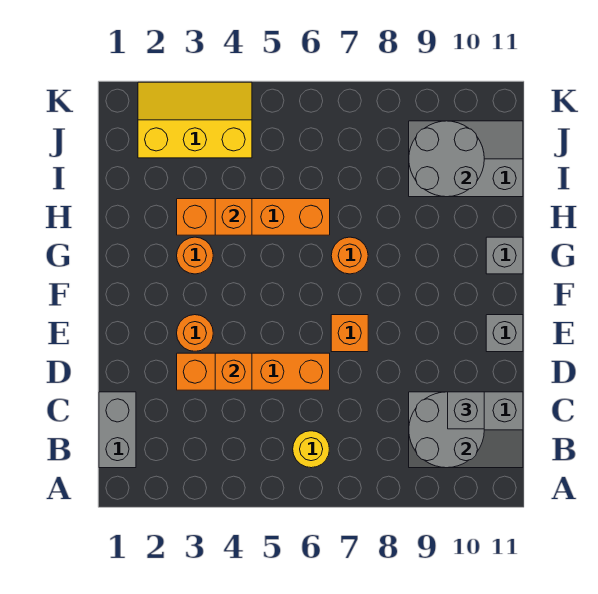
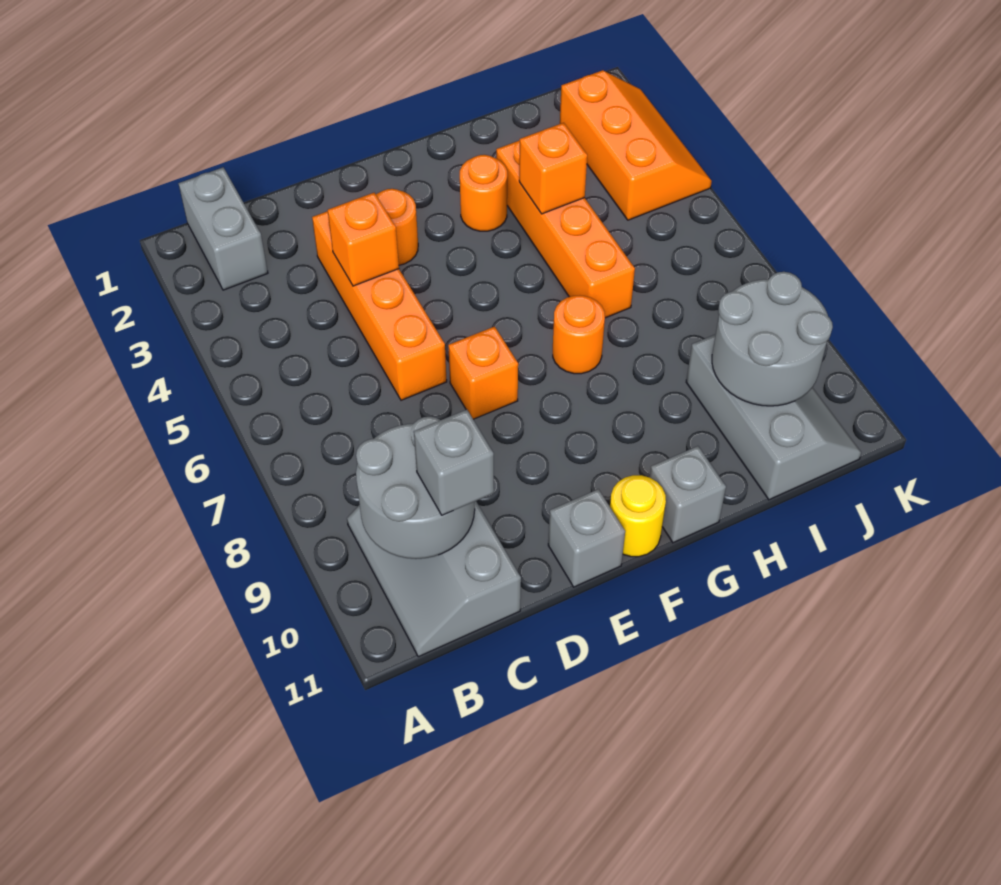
grey brick B1:C1 level 1 -> grey brick B1:B2 level 1
yellow round brick B6 level 1 -> yellow round brick F11 level 1
yellow slope J2:K4 level 1 top J -> orange slope J2:K4 level 1 top J

